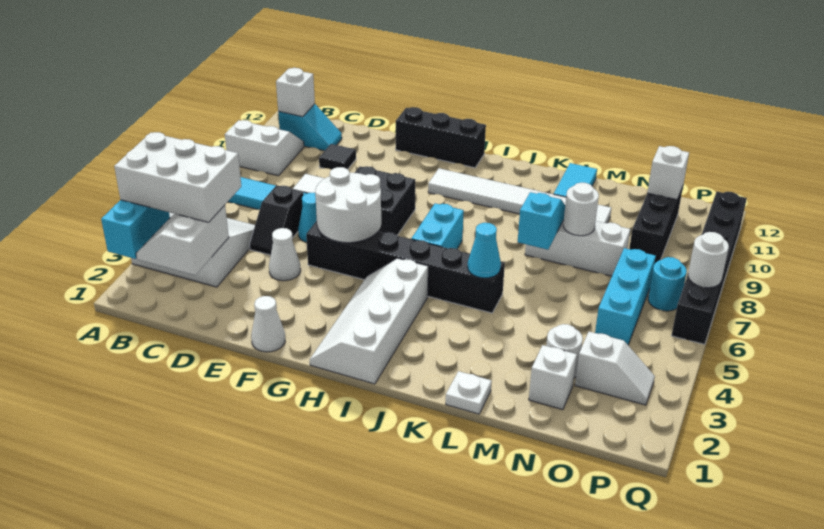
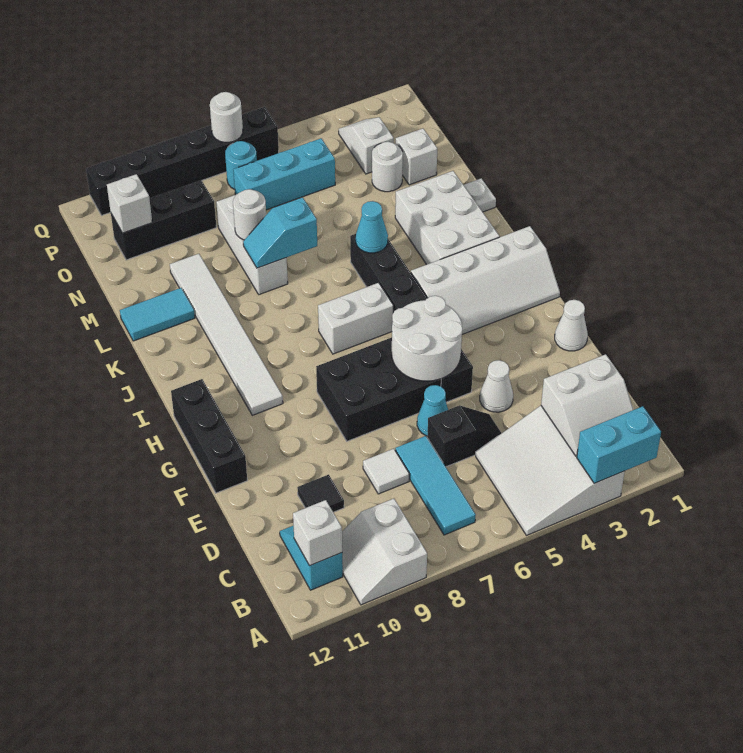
white brick A3:C4 level 3 -> white brick J2:L3 level 1
black brick F7:G8 level 1 -> black brick F6:G8 level 1
cyan brick I6:I7 level 1 -> white brick I6:I7 level 1

